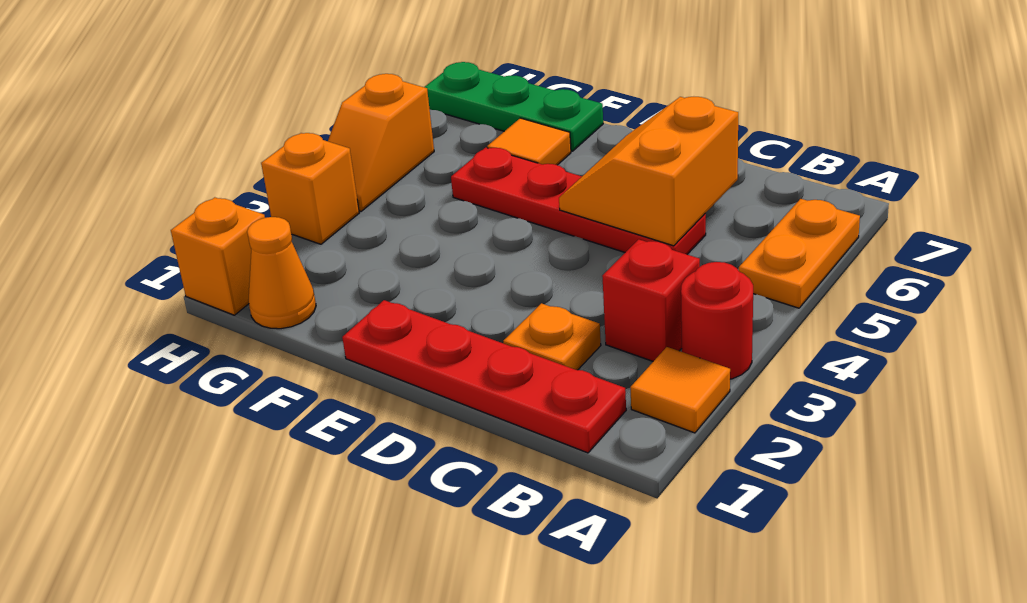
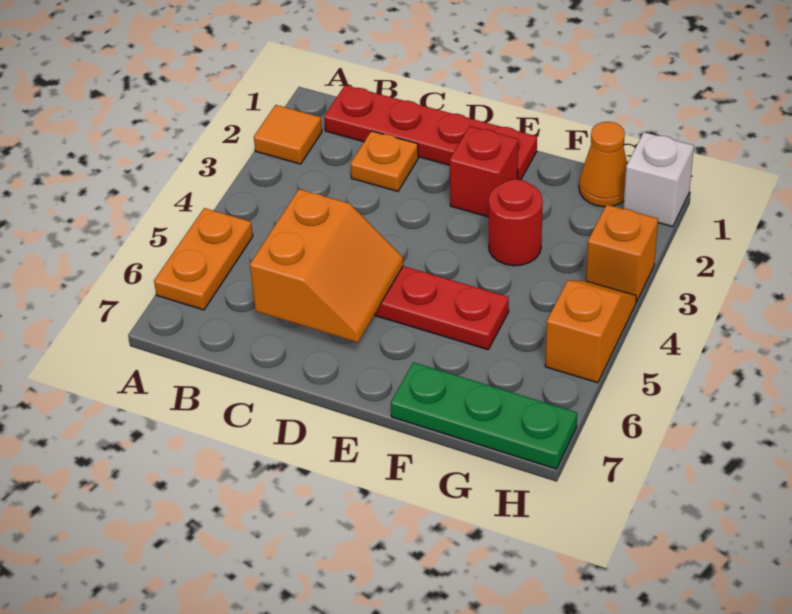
red round brick A3 level 1 -> red round brick F3 level 1
red brick B3 level 1 -> red brick E2 level 1
orange tile F6 level 1 -> none
orange brick H1 level 1 -> white brick H1 level 1

